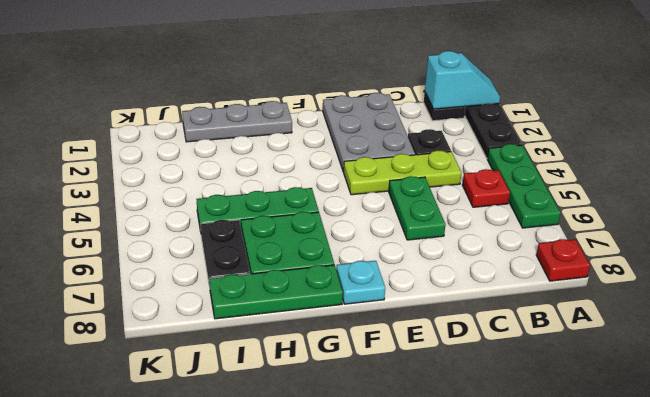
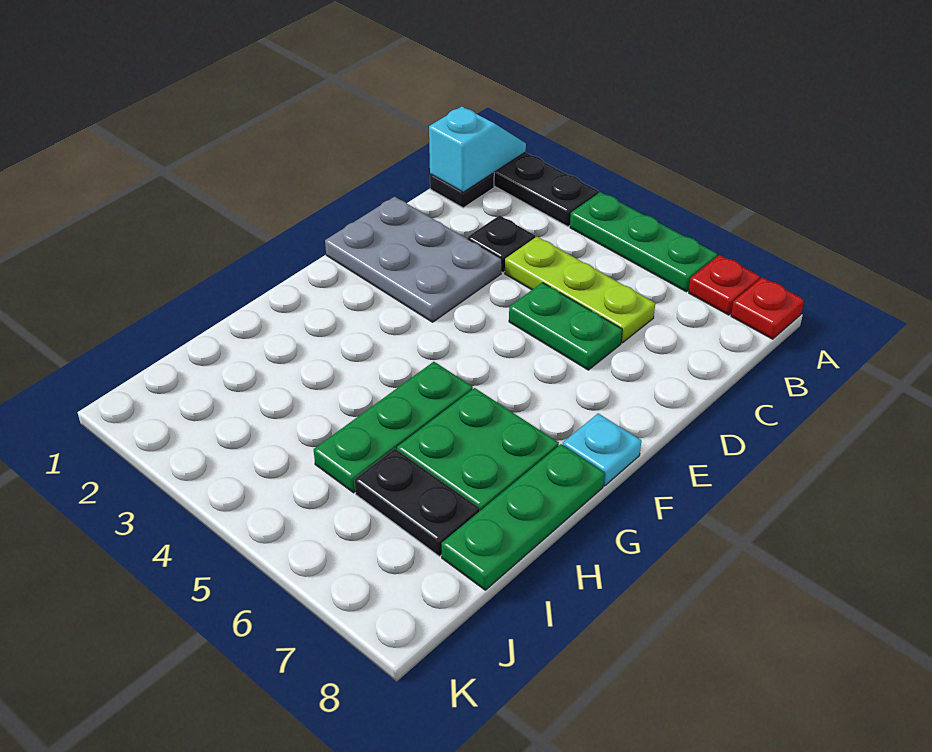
red plate B5 level 1 -> red plate A7 level 1
lime plate C4:E4 level 1 -> lime plate C4:C6 level 1
grey plate G1:I1 level 1 -> none

